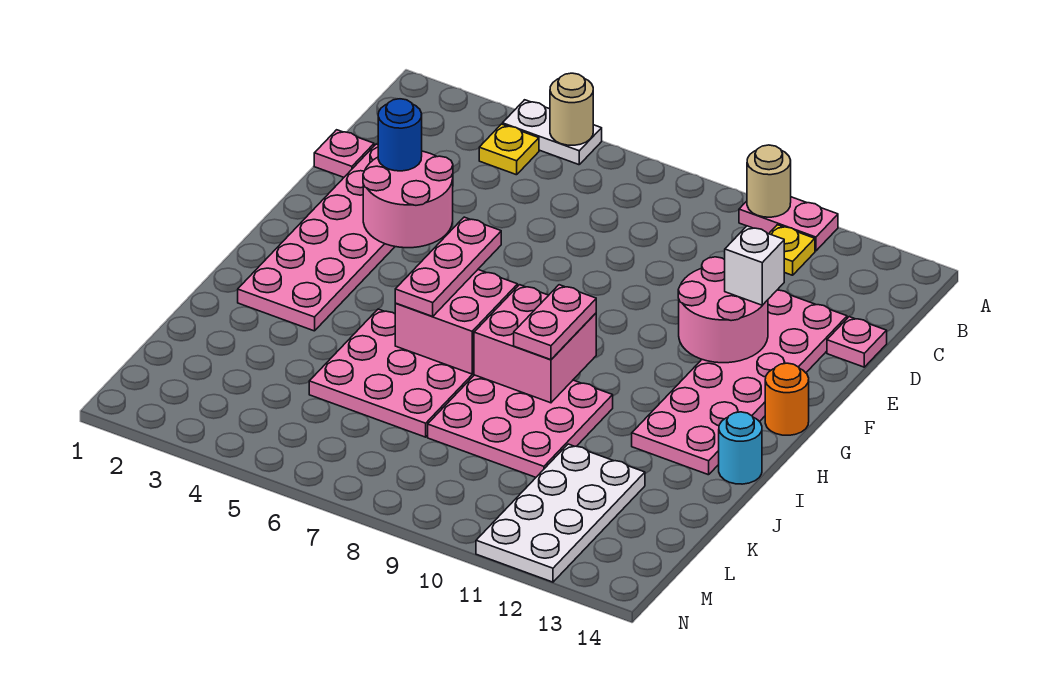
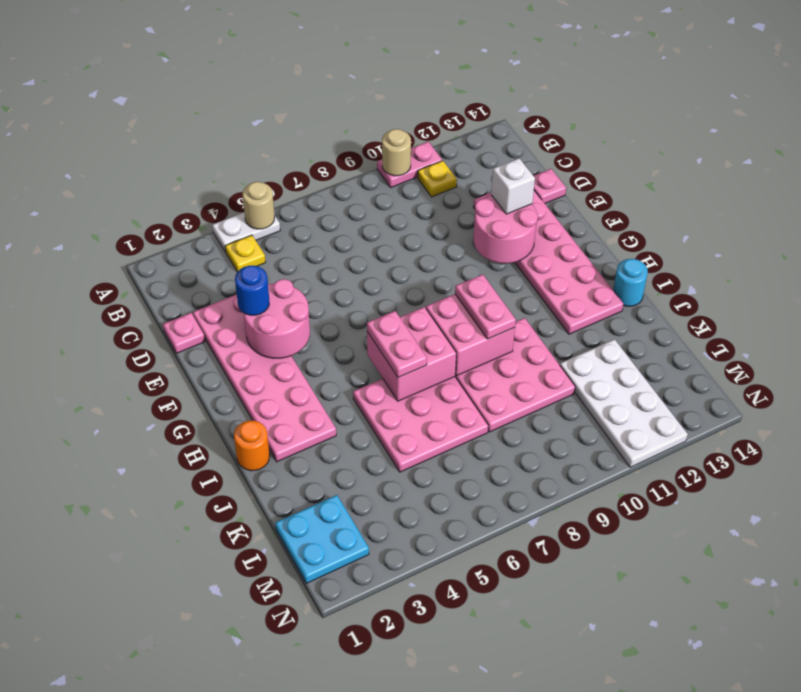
pink plate G6:I6 level 3 -> pink plate H6:I6 level 3
orange round brick G14 level 1 -> orange round brick I1 level 1
none -> cyan plate L1:M2 level 1

